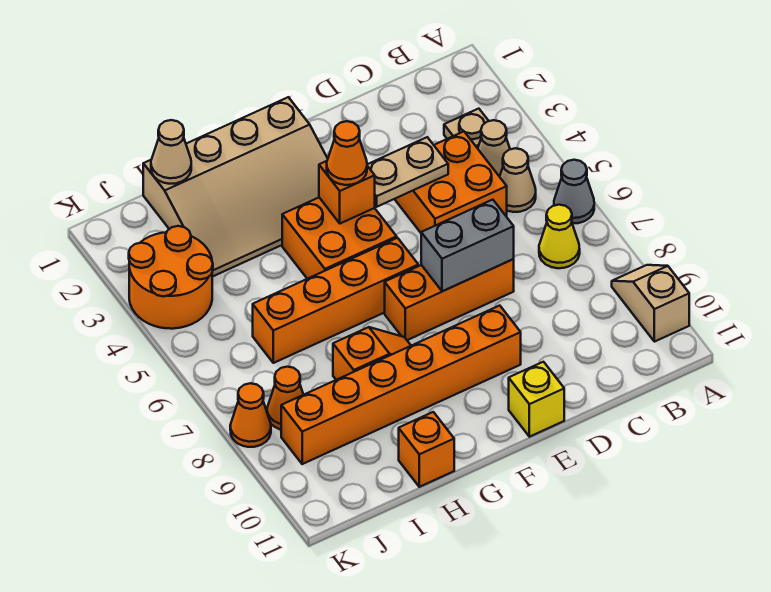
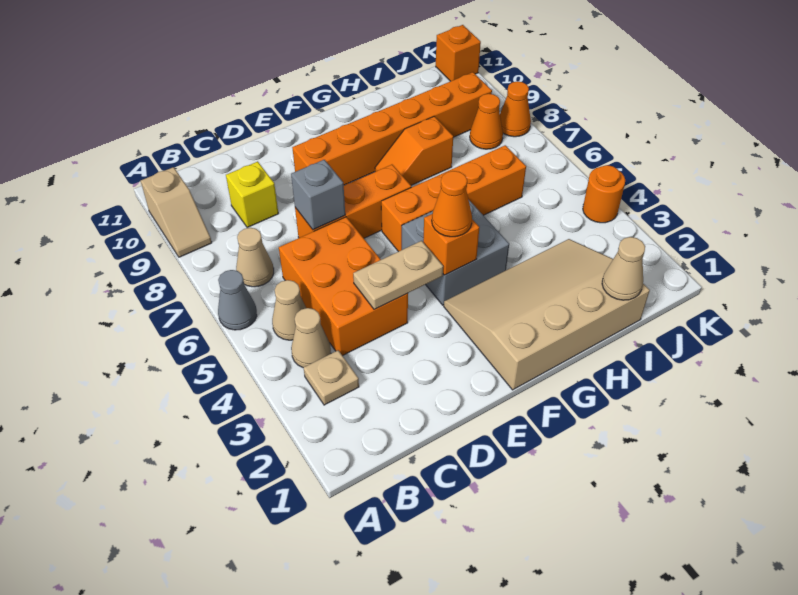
yellow cone B7 level 1 -> tan cone B7 level 1
orange brick C4:D5 level 1 -> orange brick C4:D6 level 1
grey brick D7:E7 level 2 -> grey brick D7 level 2
yellow brick E11 level 1 -> yellow brick C9 level 1
orange brick F4:G5 level 1 -> grey brick F4:G5 level 1
orange brick H11 level 1 -> orange brick K11 level 1
orange round brick J3:K4 level 1 -> orange round brick K4 level 1

